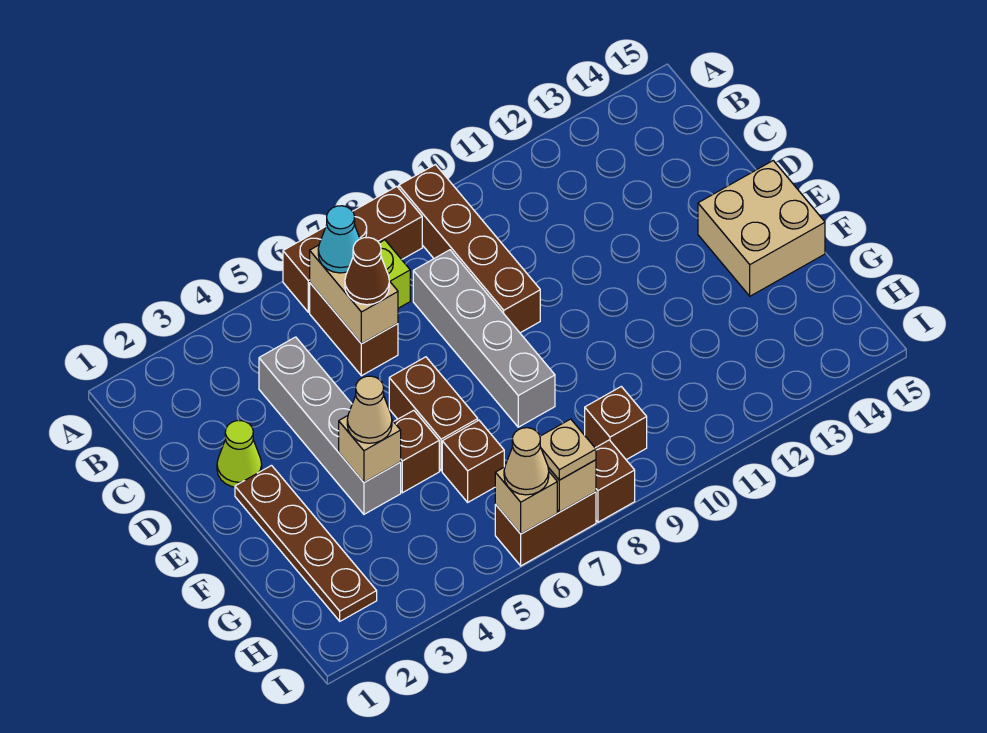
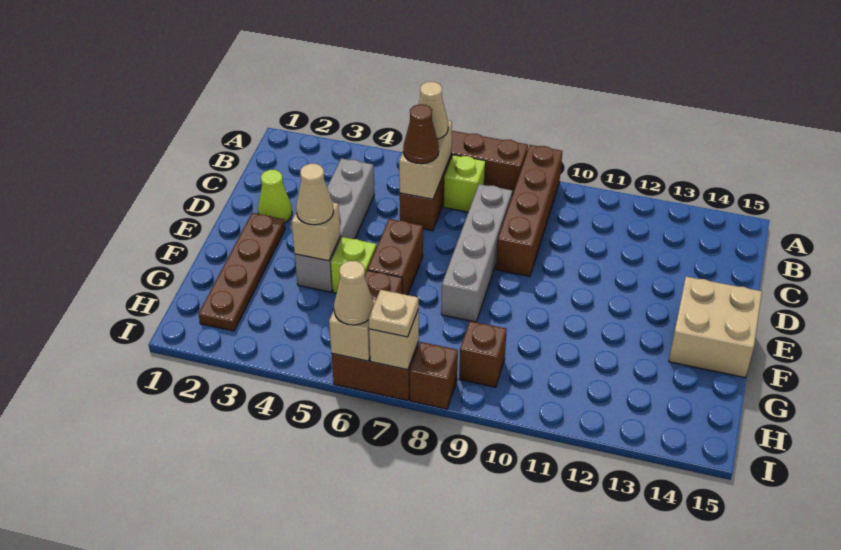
cyan cone B6 level 3 -> tan cone B6 level 3
brown brick F5 level 1 -> lime brick F5 level 1

